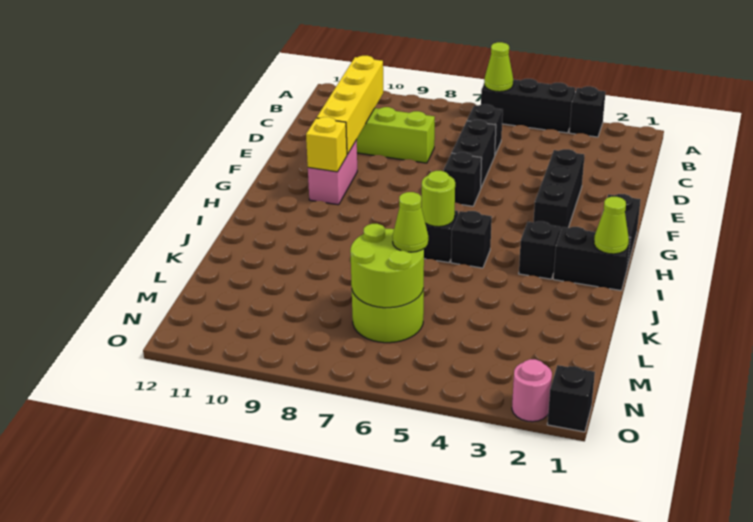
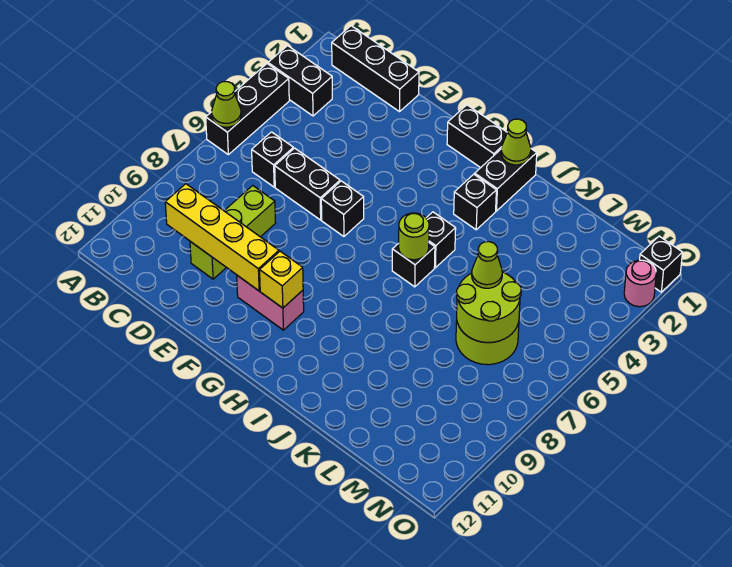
black brick A3 level 1 -> black brick A3:B3 level 1
black brick E3:G3 level 1 -> black brick B1:D1 level 1

